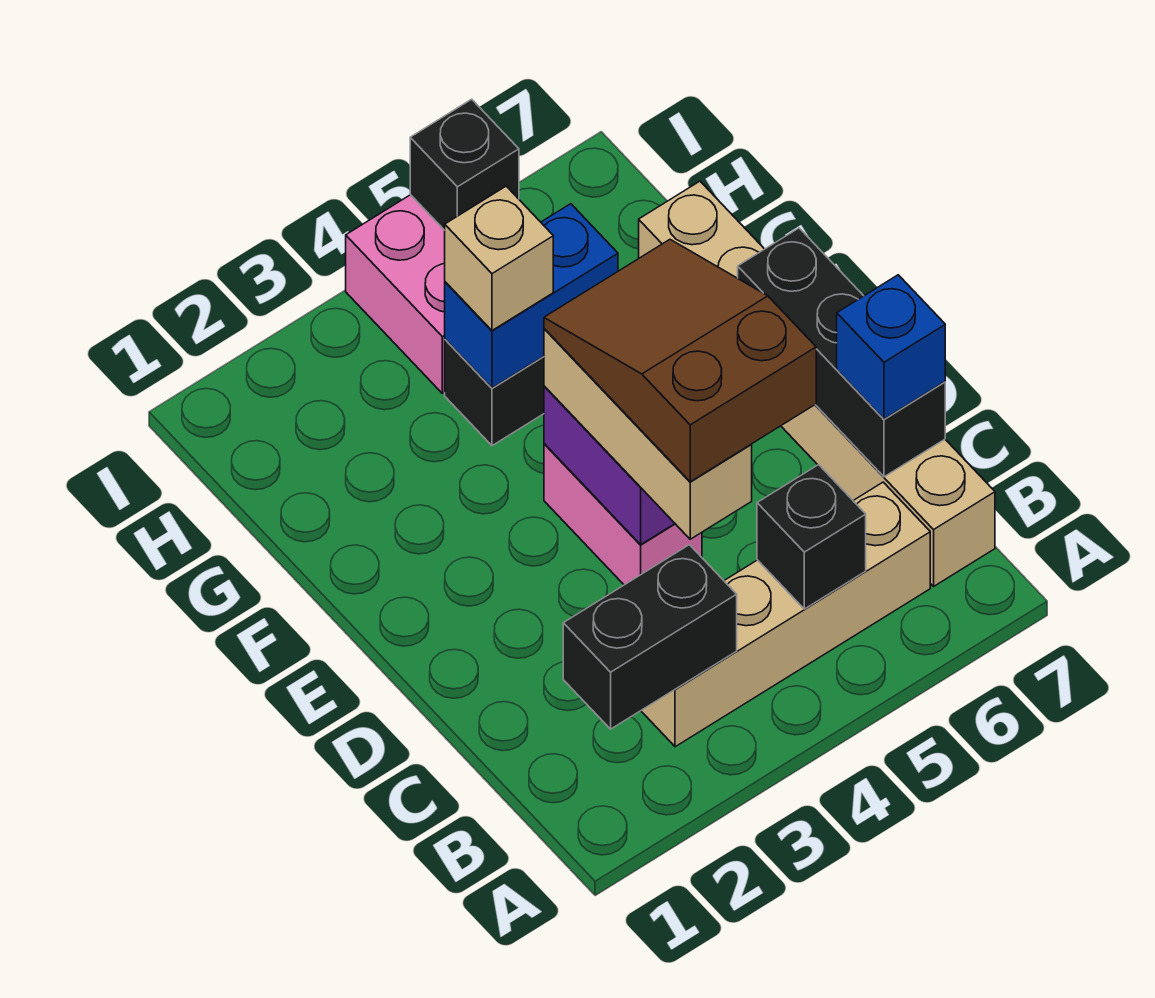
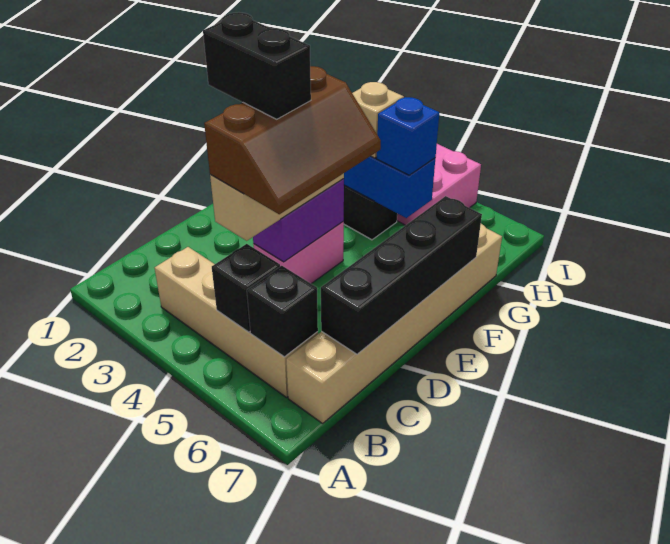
black brick B2:B3 level 2 -> black brick D3:D4 level 5
brown slope C4:E5 level 4 top C -> brown slope C4:E5 level 4 top 4
black brick C7:E7 level 2 -> black brick C7:F7 level 2
blue brick C7 level 3 -> blue brick G5 level 3
black brick I5 level 2 -> black brick B6 level 2

